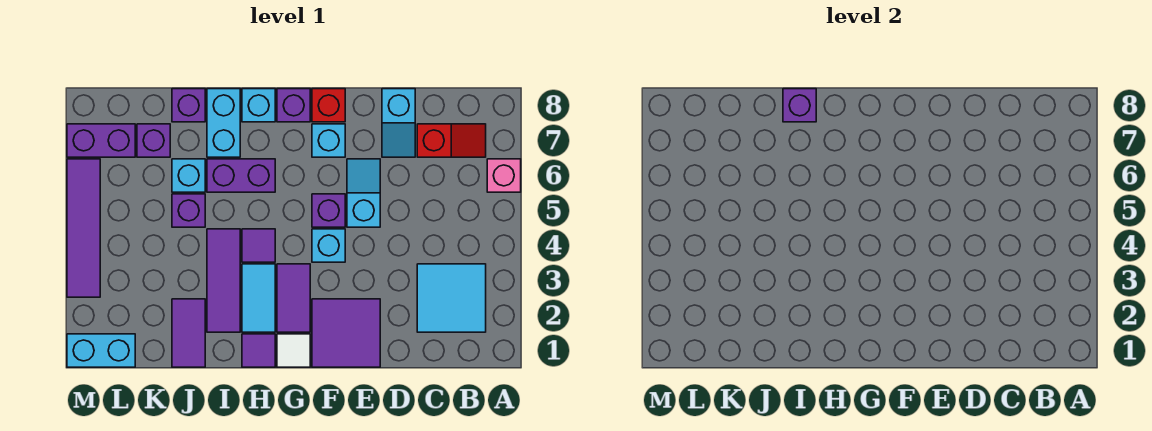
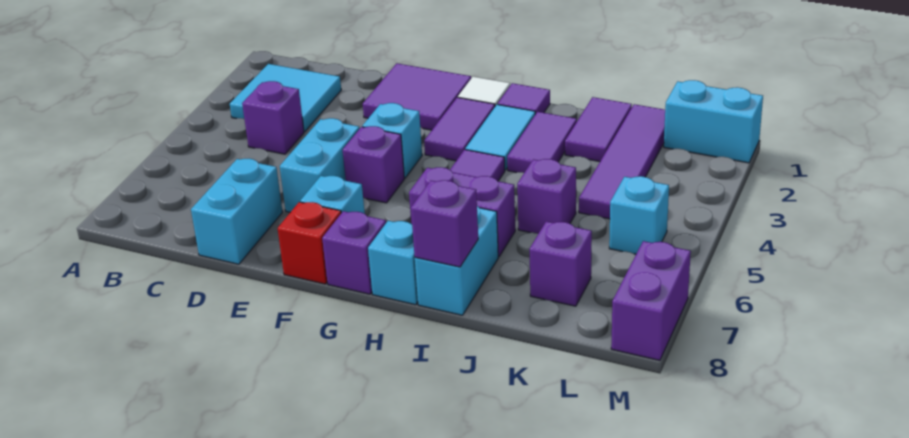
pink brick A6 level 1 -> none
red slope B7:C7 level 1 top C -> none
cyan slope D7:D8 level 1 top 8 -> cyan brick D7:D8 level 1
cyan slope E5:E6 level 1 top 5 -> cyan brick E5:E6 level 1
purple tile I2:I4 level 1 -> purple tile I2:I3 level 1
cyan brick J6 level 1 -> cyan brick L5 level 1
purple brick J8 level 1 -> purple brick C4 level 1
purple brick L7:M7 level 1 -> purple brick M7:M8 level 1
purple tile M3:M6 level 1 -> purple tile K1:K4 level 1

